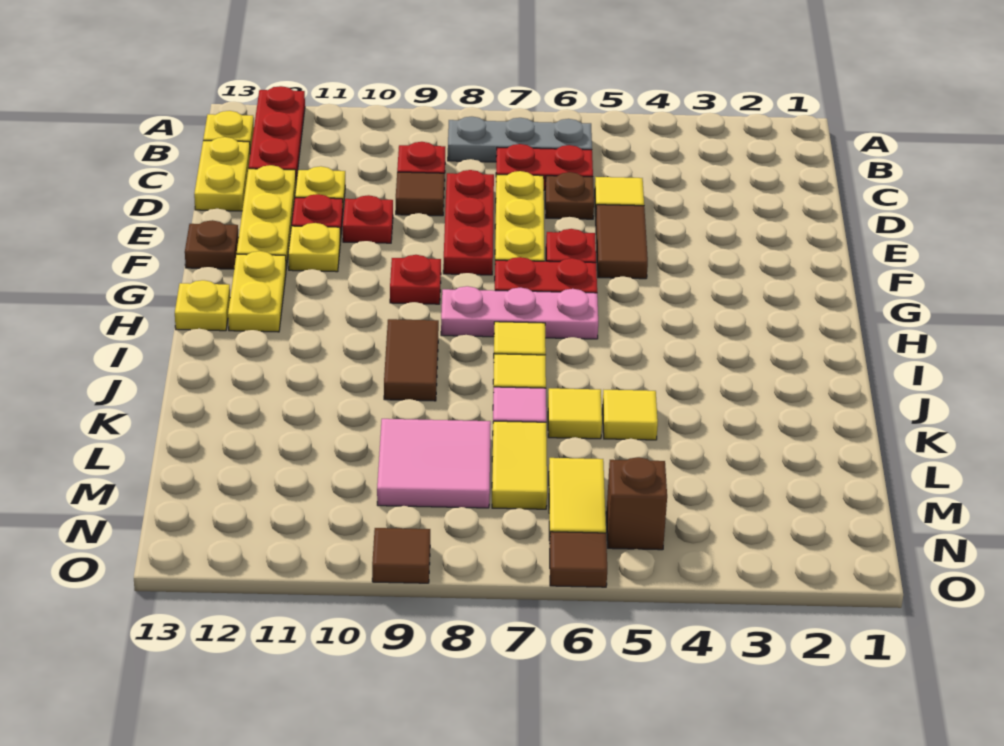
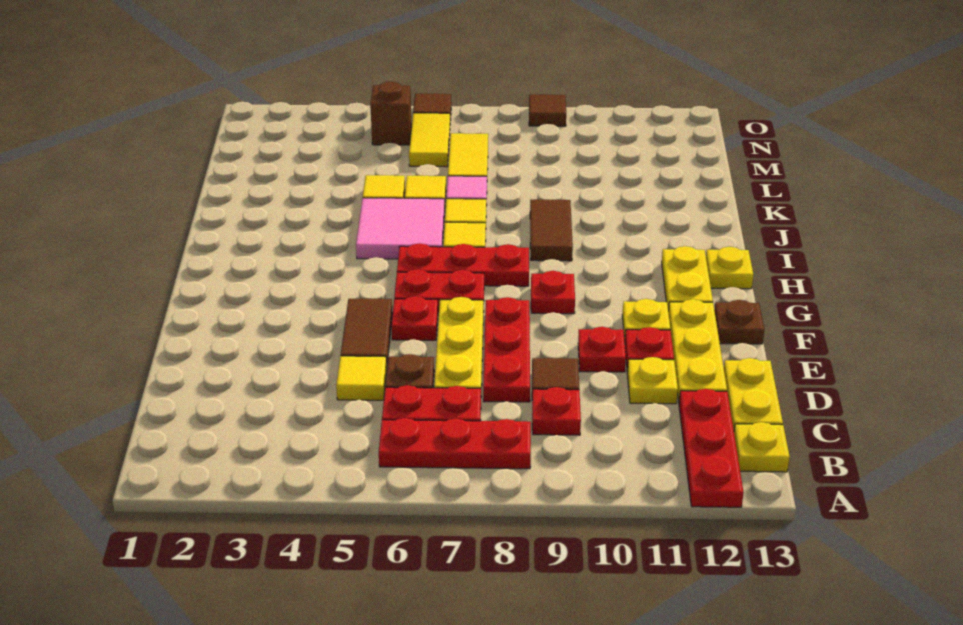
grey plate B6:B8 level 1 -> red plate B6:B8 level 1
pink plate H6:H8 level 1 -> red plate H6:H8 level 1
pink tile L8:M9 level 1 -> pink tile I5:J6 level 1

